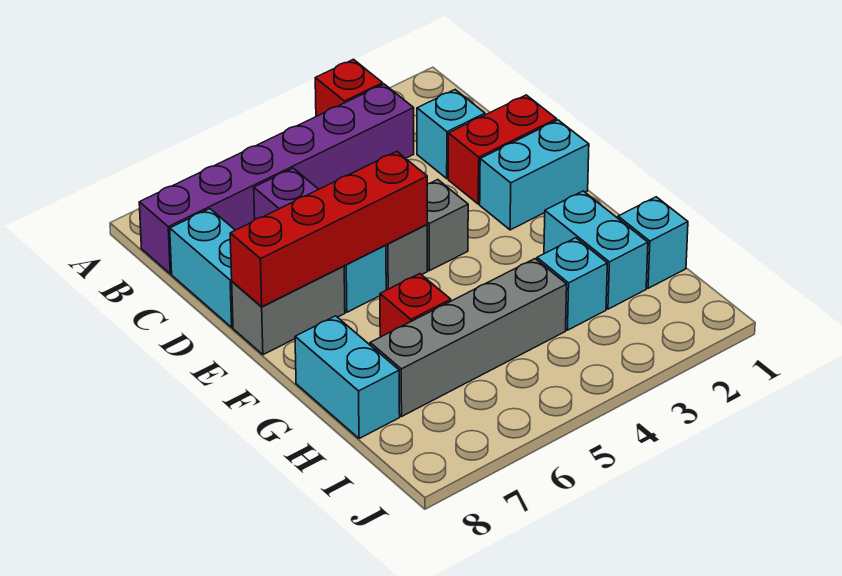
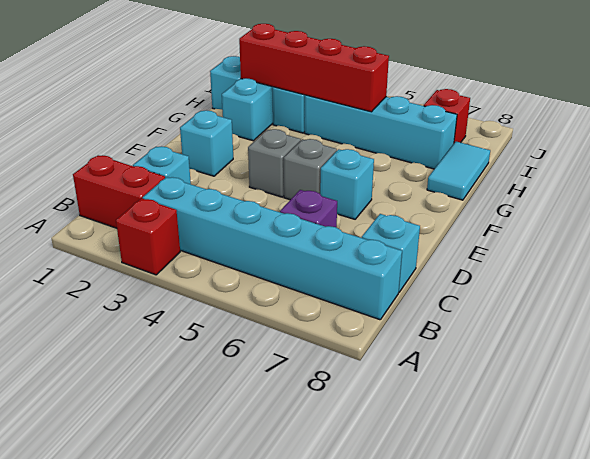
purple brick B3:B8 level 1 -> cyan brick B3:B8 level 1
cyan brick C8:D8 level 1 -> cyan brick C8 level 1
red brick D1:D2 level 1 -> red brick B1:B2 level 1
cyan brick E1:E2 level 1 -> cyan brick E2 level 1
red brick E5:E8 level 2 -> red brick H2:H5 level 2
grey brick E7:E8 level 1 -> none
red brick G6 level 1 -> red brick I7 level 1
cyan brick G8:H8 level 1 -> cyan tile G8:H8 level 1
grey brick H4:H7 level 1 -> cyan brick H4:H7 level 1

